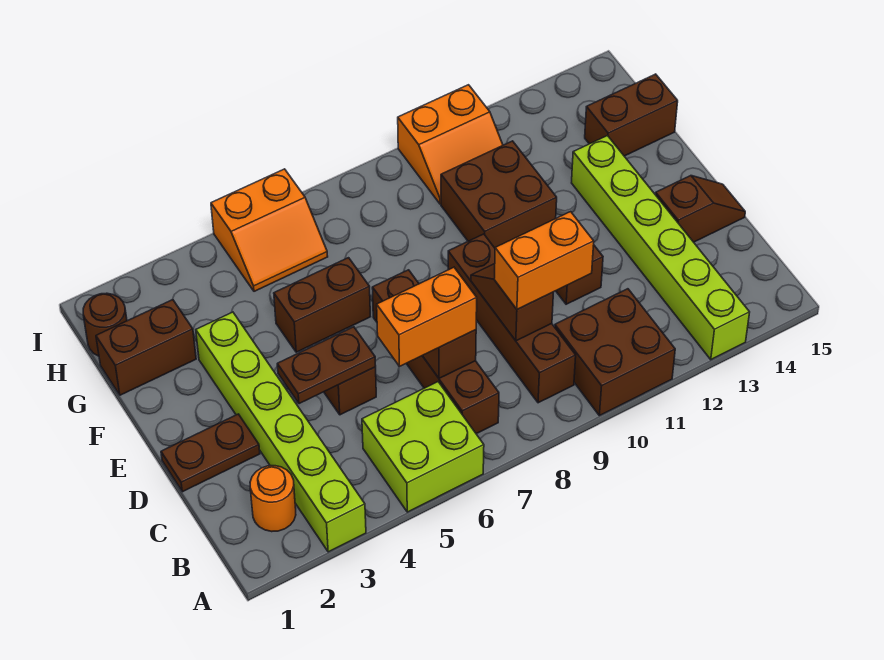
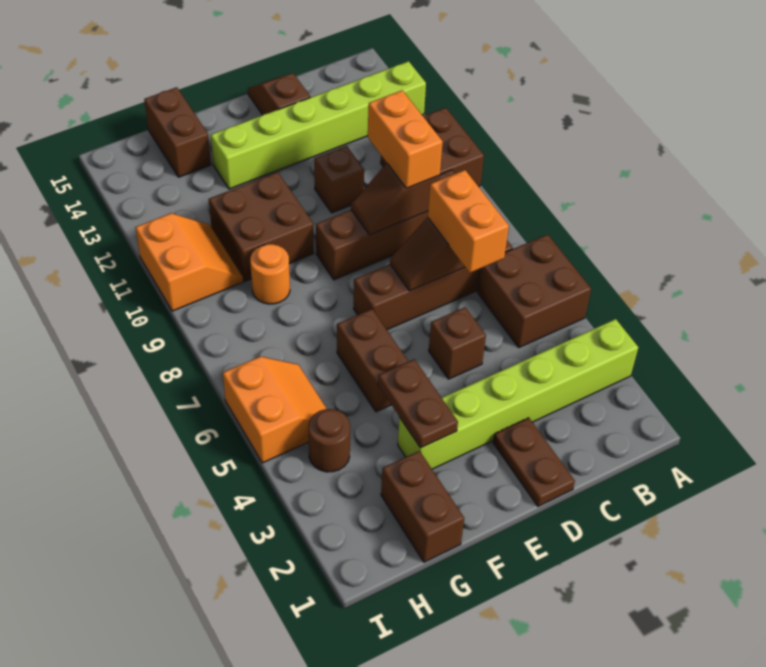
lime brick A5:B6 level 1 -> brown brick A5:B6 level 1
orange round brick B2 level 1 -> orange round brick G9 level 1
brown plate D4:D5 level 2 -> brown plate F3:F4 level 2
brown round brick H1 level 1 -> brown round brick H4 level 1

